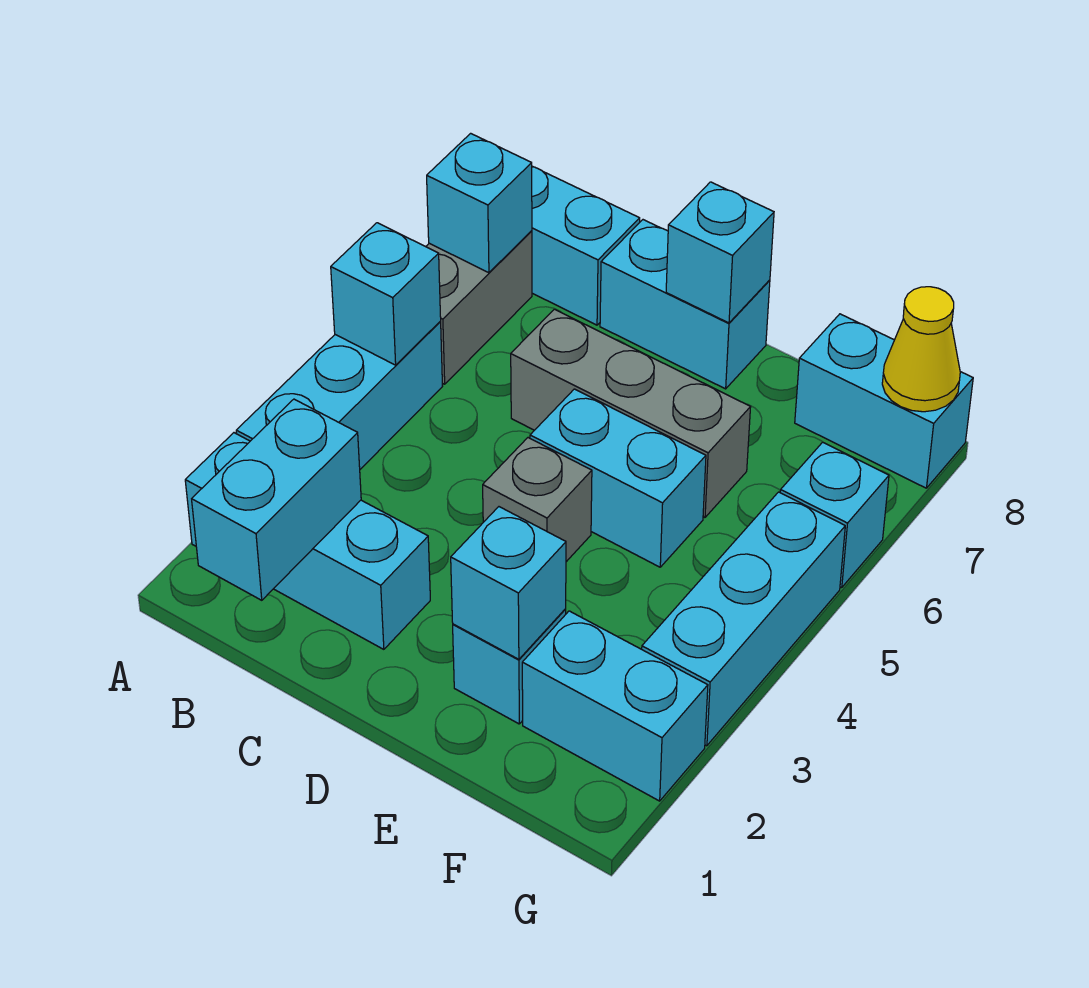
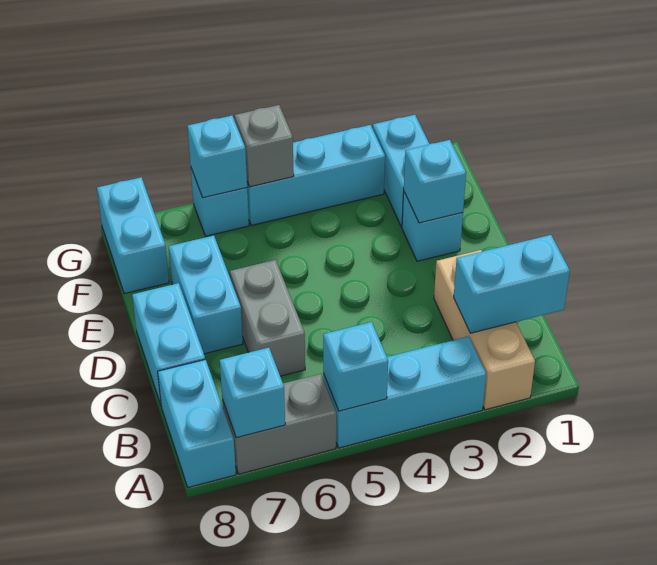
cyan brick A2:C2 level 1 -> tan brick A2:C2 level 1
grey brick C6:E6 level 1 -> grey brick C6:D6 level 1
grey brick D4 level 1 -> grey brick G5 level 2
cyan brick D5:E5 level 1 -> cyan brick D7:E7 level 1
cyan brick D8 level 2 -> cyan brick G6 level 2
yellow cone G8 level 2 -> none

